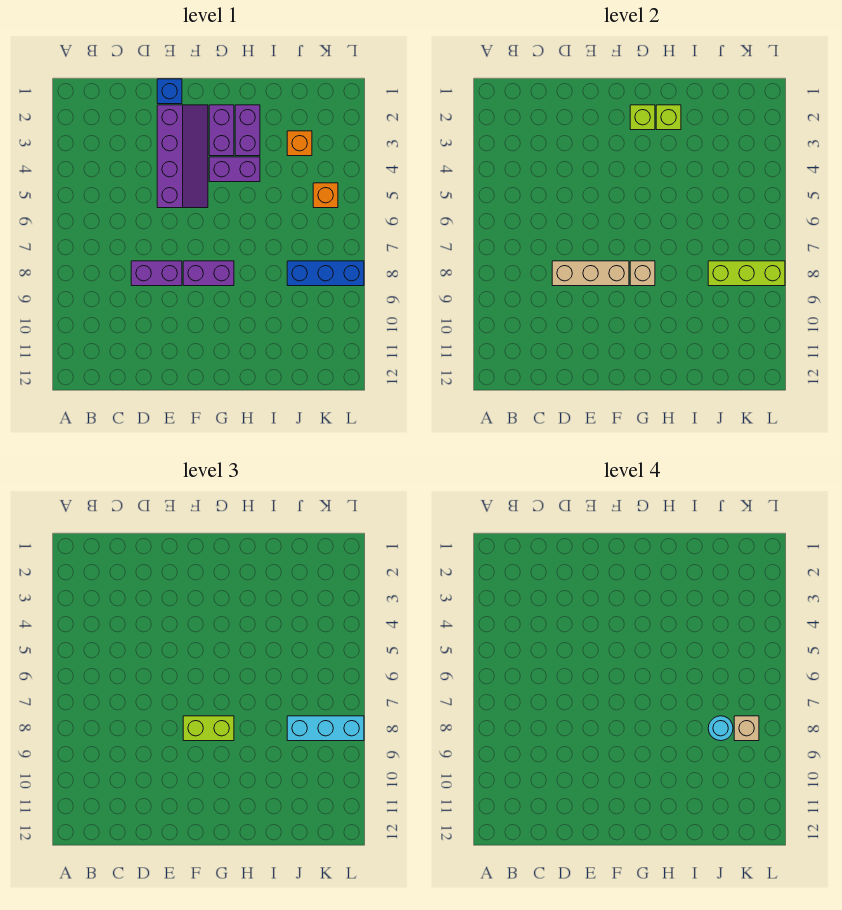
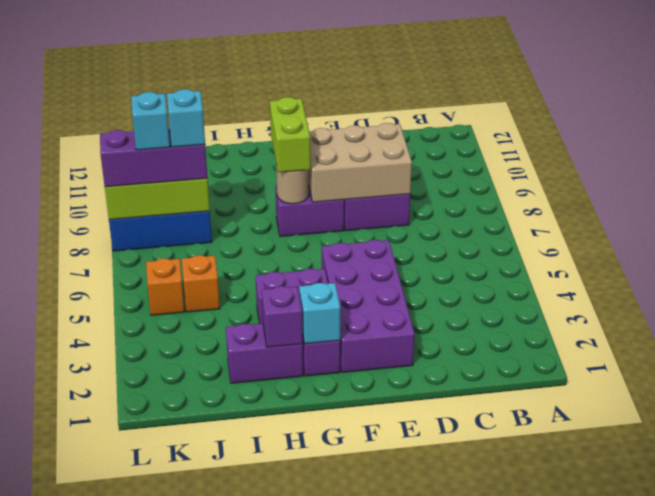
tan brick D8:F8 level 2 -> tan brick D8:F9 level 2
blue brick E1 level 1 -> none
purple slope E2:F5 level 1 top E -> purple brick E2:F5 level 1
lime brick F8:G8 level 3 -> lime brick G8:G9 level 3
lime brick G2 level 2 -> cyan brick G2 level 2
tan brick G8 level 2 -> tan round brick G8 level 2
purple brick H2:H3 level 1 -> purple brick H2:I2 level 1
lime brick H2 level 2 -> purple brick H2 level 2
orange brick J3 level 1 -> orange brick J5 level 1
cyan brick J8:L8 level 3 -> purple brick J8:L8 level 3
cyan round brick J8 level 4 -> cyan brick J8 level 4
tan brick K8 level 4 -> cyan brick K8 level 4

